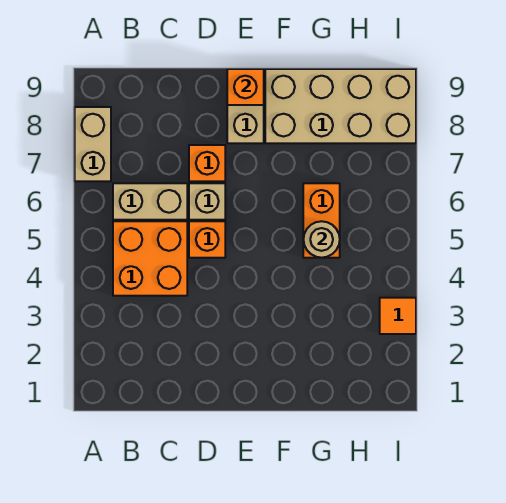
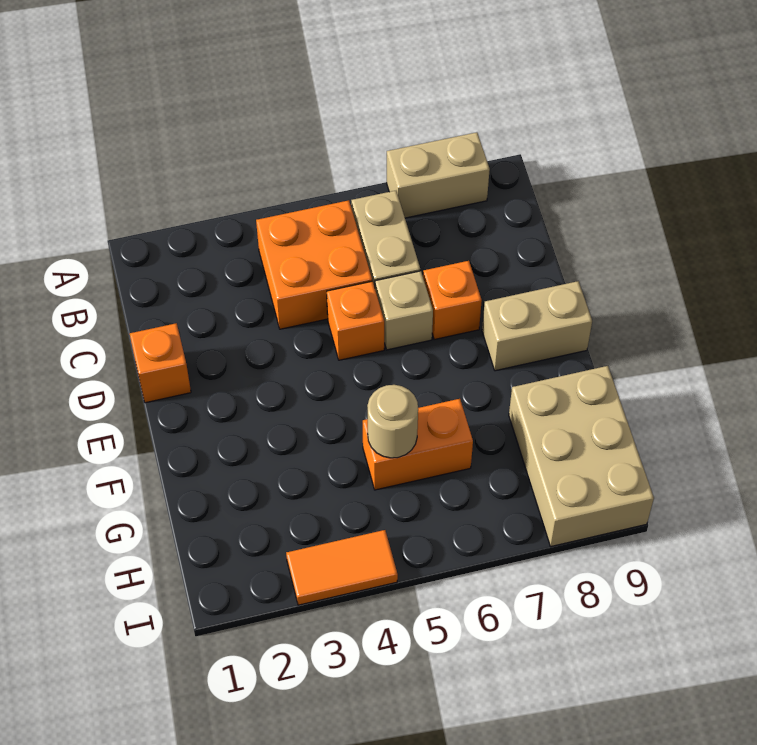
orange brick E9 level 2 -> orange brick D1 level 1
tan brick F8:I9 level 1 -> tan brick G8:I9 level 1
orange tile I3 level 1 -> orange tile I3:I4 level 1

